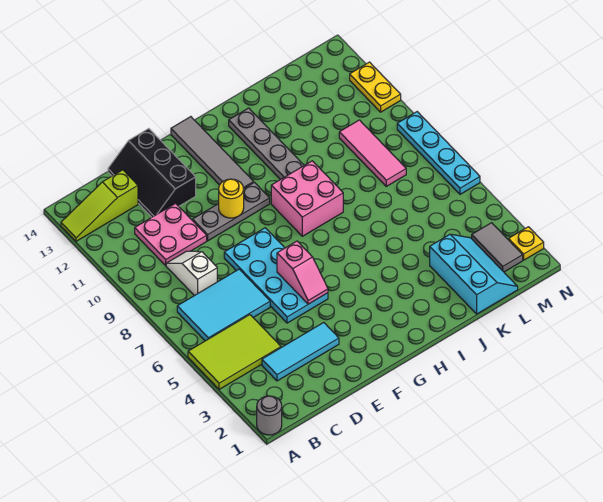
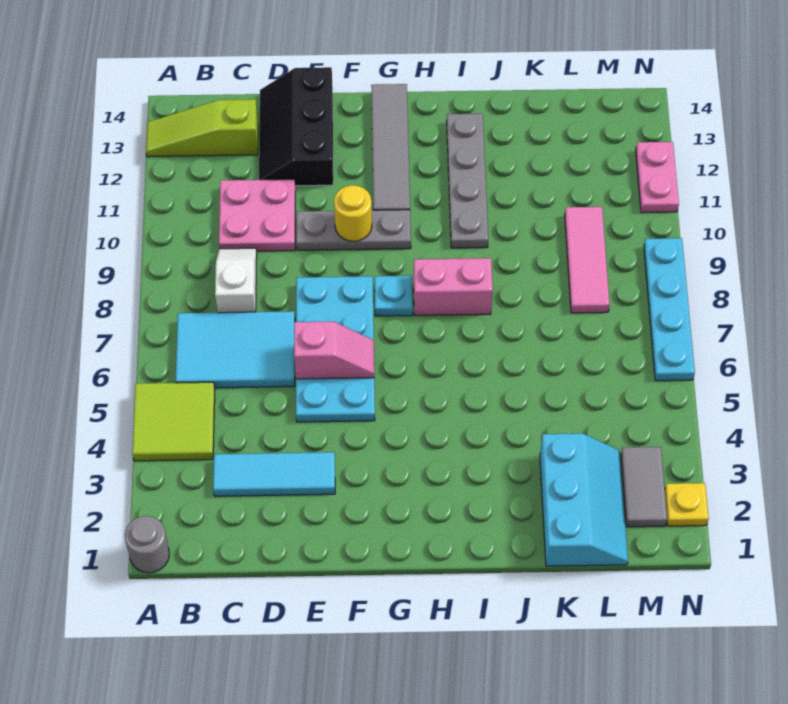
lime tile A4:C5 level 1 -> lime tile A4:B5 level 1
pink slope F5:F6 level 2 top 6 -> pink slope E6:F6 level 2 top E
none -> cyan plate G8 level 1
pink brick H8:I9 level 1 -> pink brick H8:I8 level 1
yellow plate N11:N12 level 1 -> pink plate N11:N12 level 1

